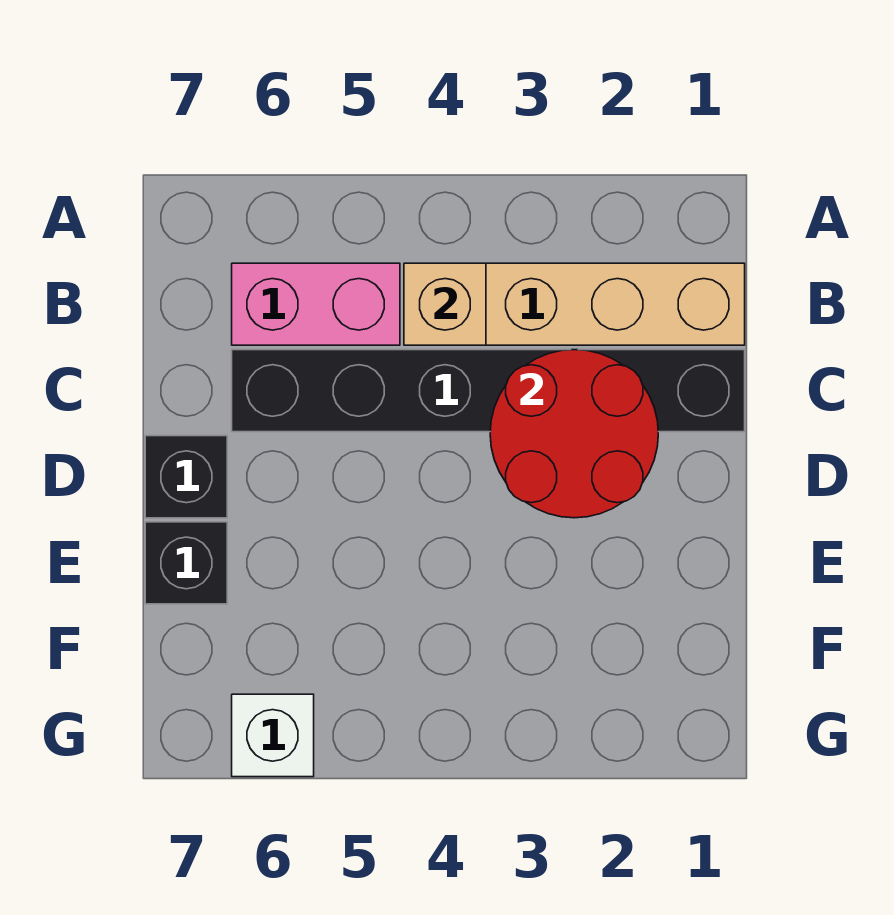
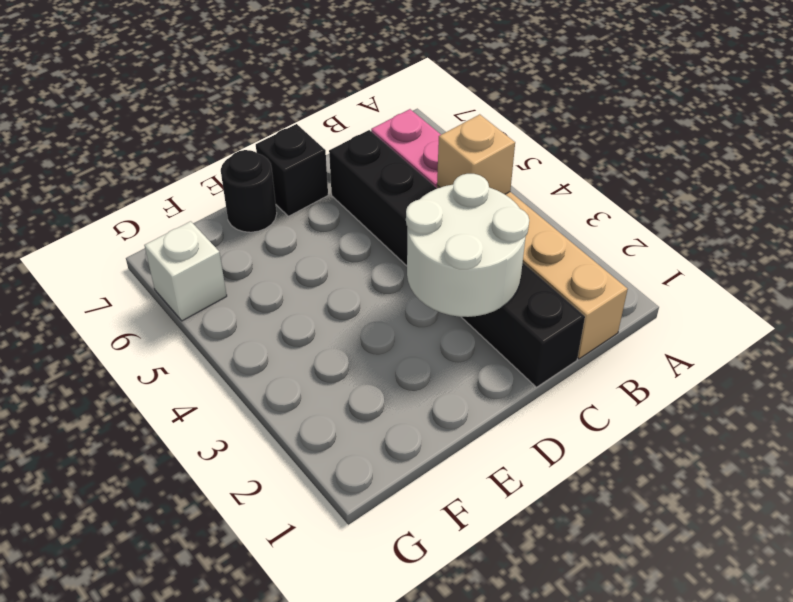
red round brick C2:D3 level 2 -> white round brick C2:D3 level 2
black brick E7 level 1 -> black round brick E7 level 1

